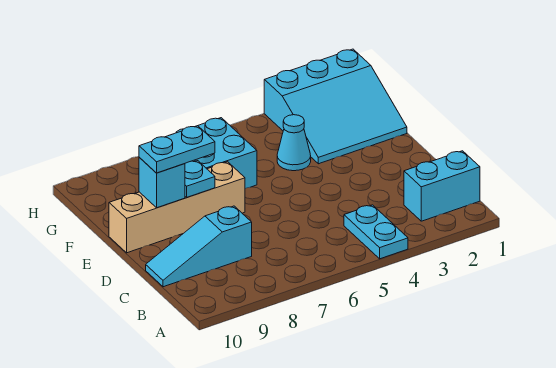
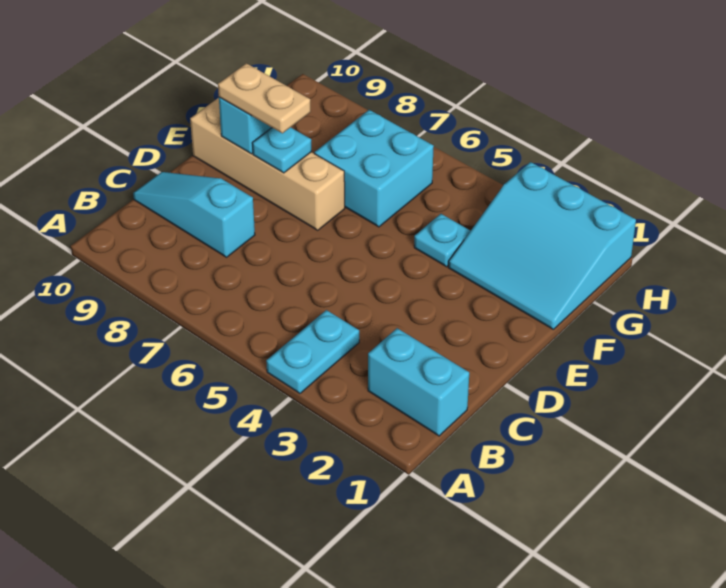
cyan plate E8:E9 level 3 -> tan plate E8:E9 level 3
cyan cone F4 level 1 -> cyan plate F4 level 1

